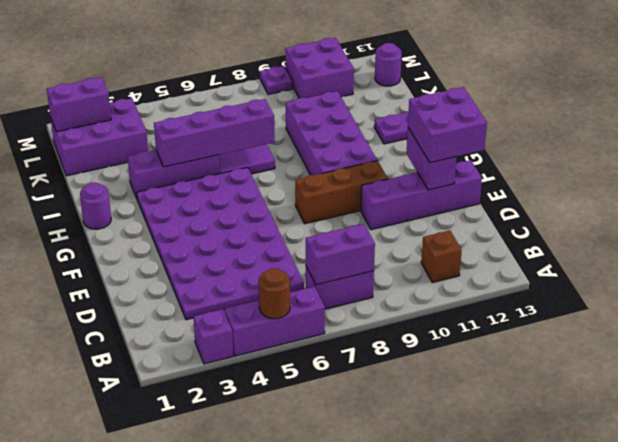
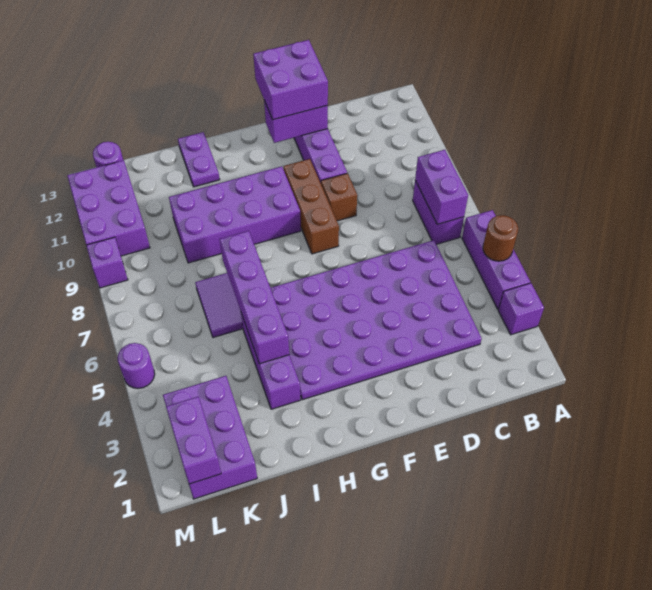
brown brick B11 level 1 -> brown brick E9 level 1
purple round brick H1 level 1 -> purple round brick M5 level 1
purple brick L10:M11 level 1 -> purple brick L10:M12 level 1
purple plate M9 level 1 -> purple brick M9 level 1

